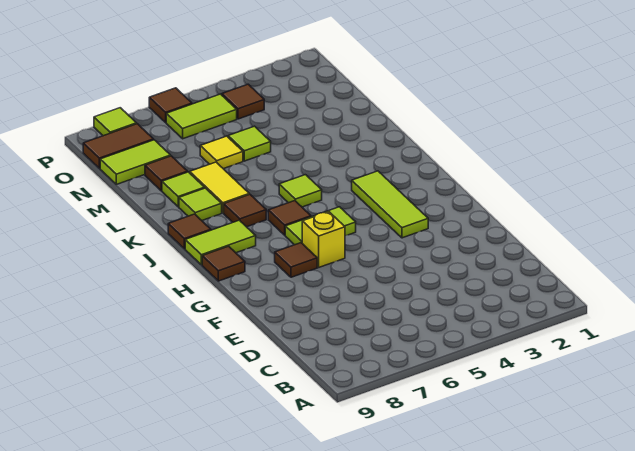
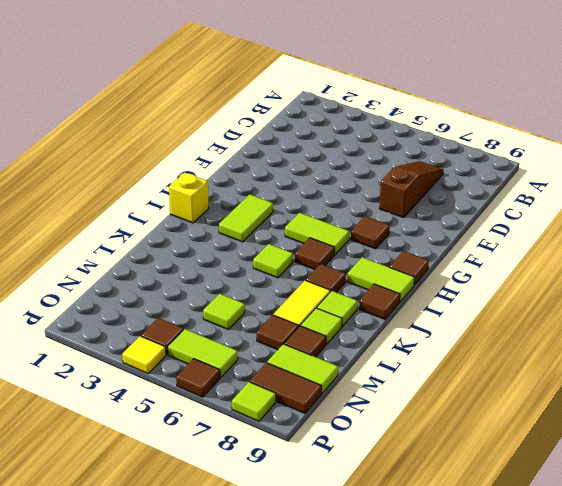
none -> brown slope C7:E7 level 1 top E
lime tile G3:I3 level 1 -> lime tile H3:I3 level 1
yellow brick G6 level 1 -> yellow brick I1 level 1
yellow tile M6 level 1 -> yellow tile P4 level 1
none -> brown tile M7 level 1

